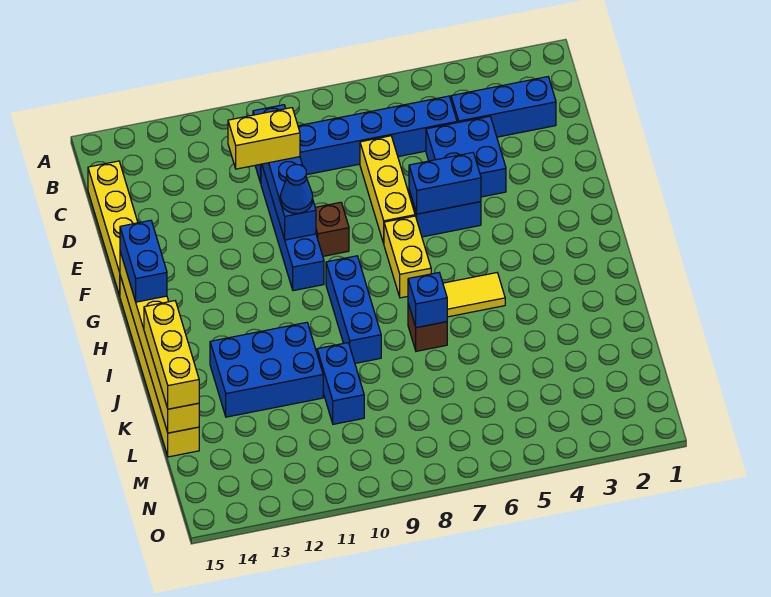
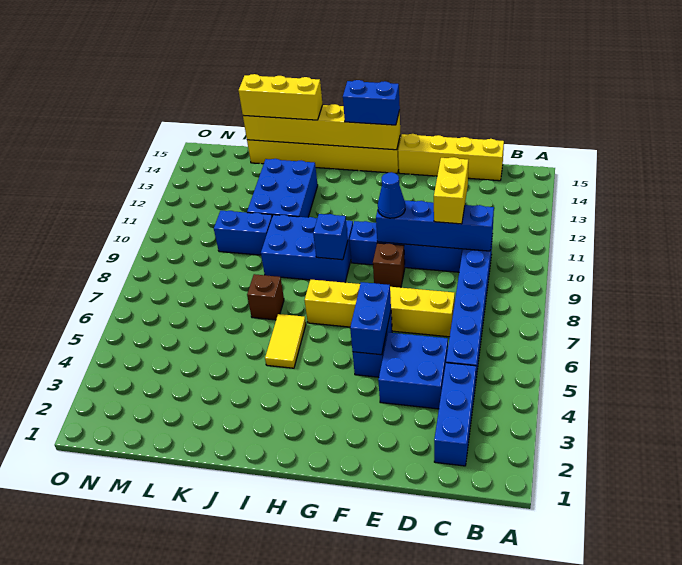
blue brick H9:J9 level 1 -> blue brick H9:J10 level 1
blue brick J7 level 2 -> blue brick H9 level 2

